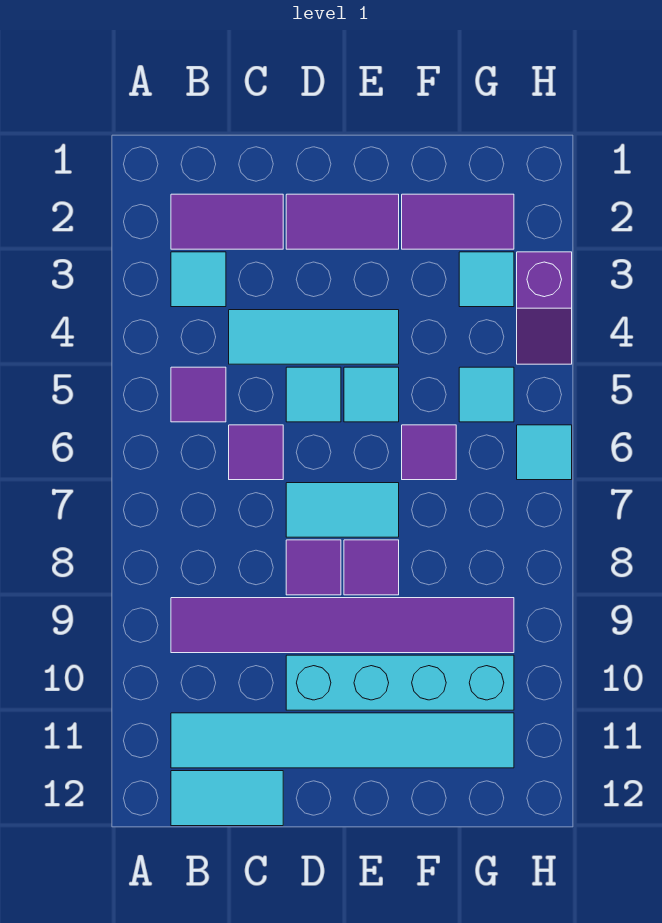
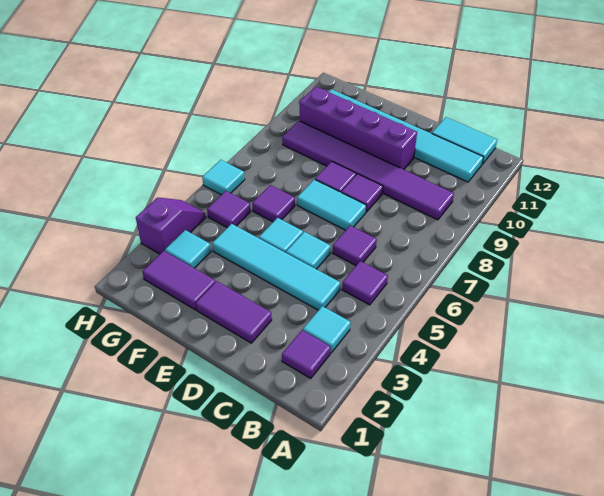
purple tile B2:C2 level 1 -> purple tile B2 level 1
cyan tile C4:E4 level 1 -> cyan tile C4:F4 level 1
cyan brick D10:G10 level 1 -> purple brick D10:G10 level 1
cyan tile G5 level 1 -> purple tile G5 level 1

